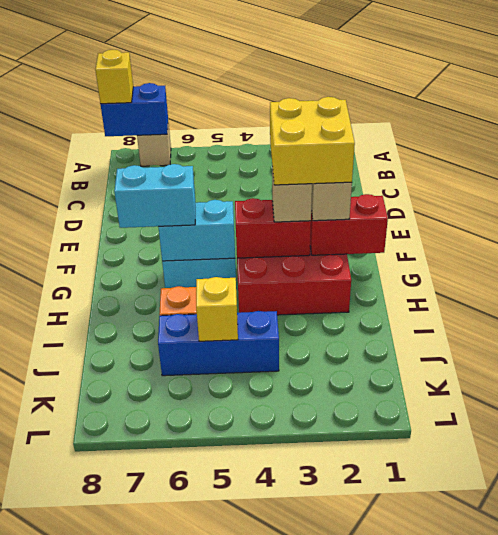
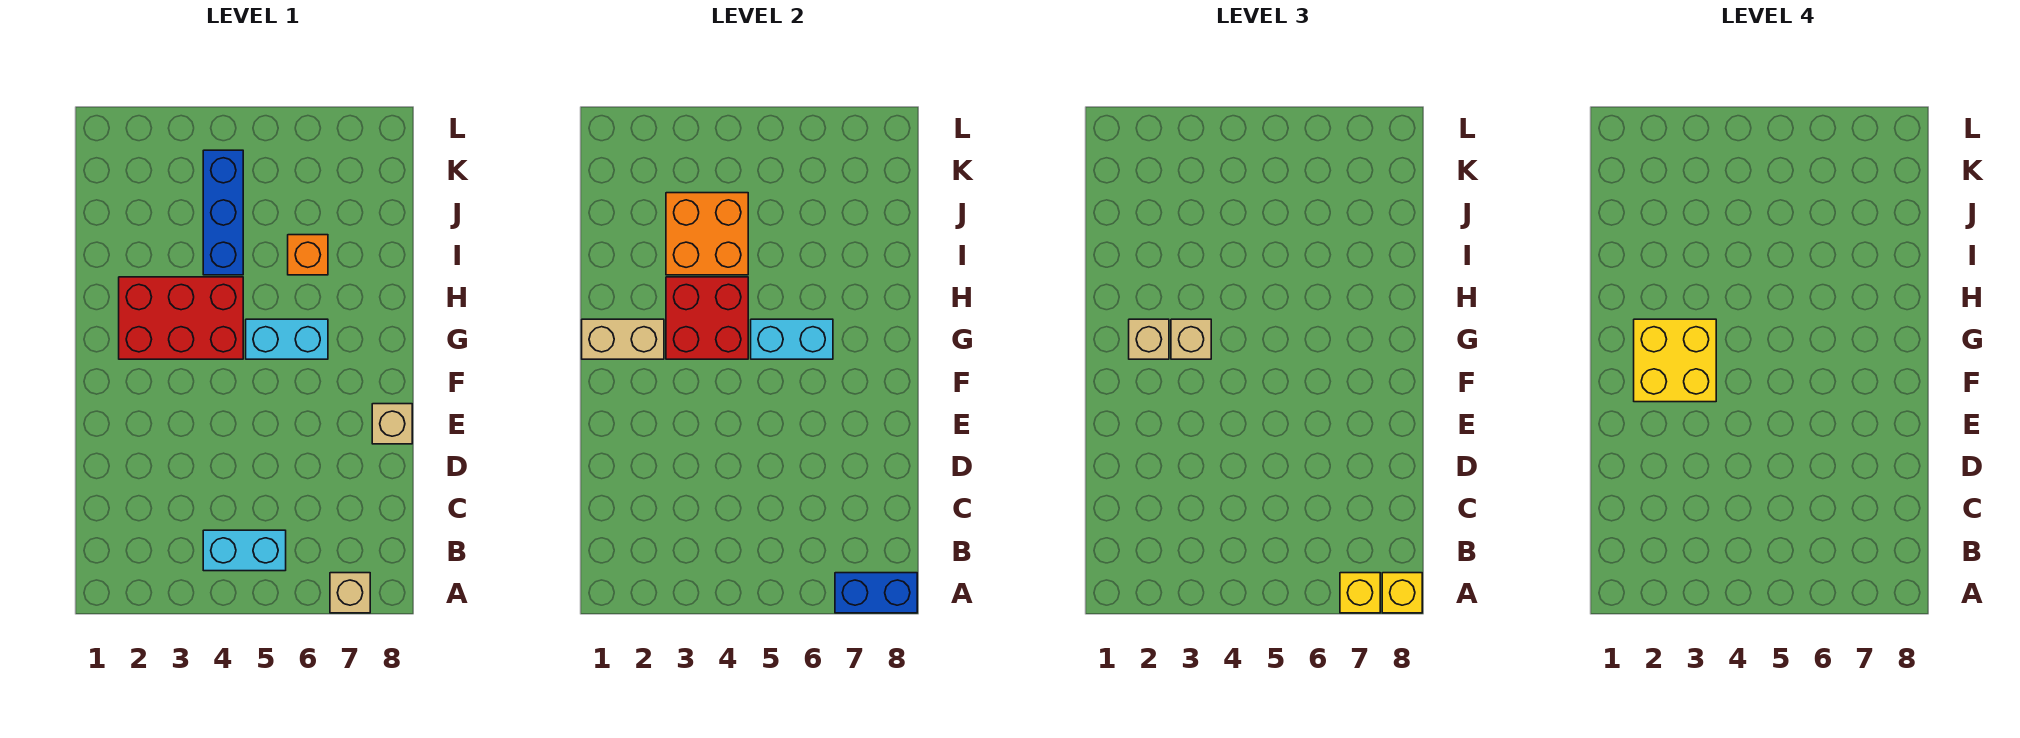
none -> tan brick E8 level 1
red brick G1:G2 level 2 -> tan brick G1:G2 level 2
red brick G3:G4 level 2 -> red brick G3:H4 level 2
cyan brick G6:G7 level 3 -> cyan brick B4:B5 level 1
none -> orange brick I3:J4 level 2
blue brick J4:J6 level 1 -> blue brick I4:K4 level 1
yellow brick J5 level 2 -> yellow brick A7 level 3

